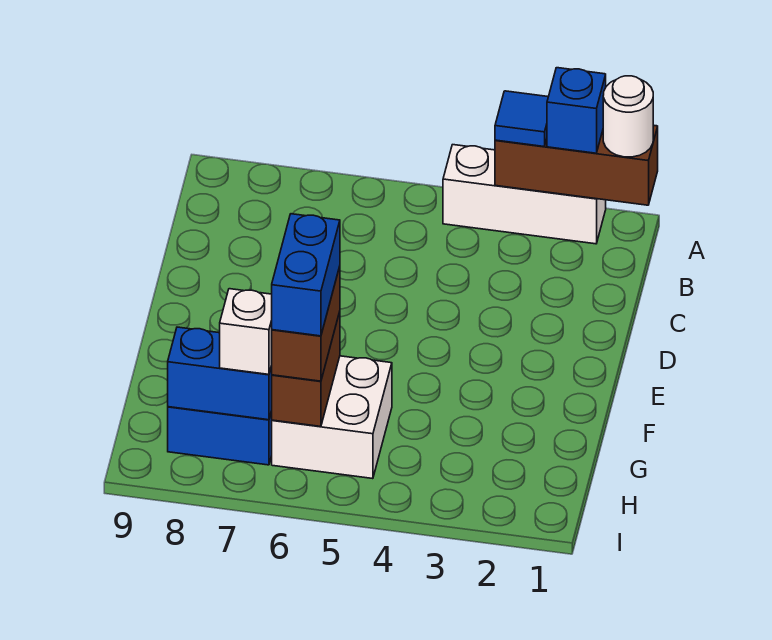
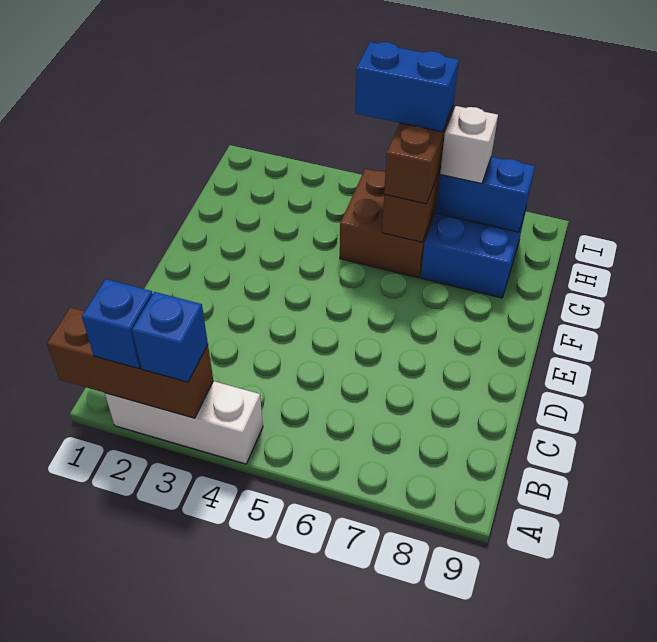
white round brick A1 level 3 -> none
blue tile A3 level 3 -> blue brick A3 level 3
white brick G5:H6 level 1 -> brown brick G5:H6 level 1
blue brick G6:H6 level 4 -> blue brick H5:H6 level 4

